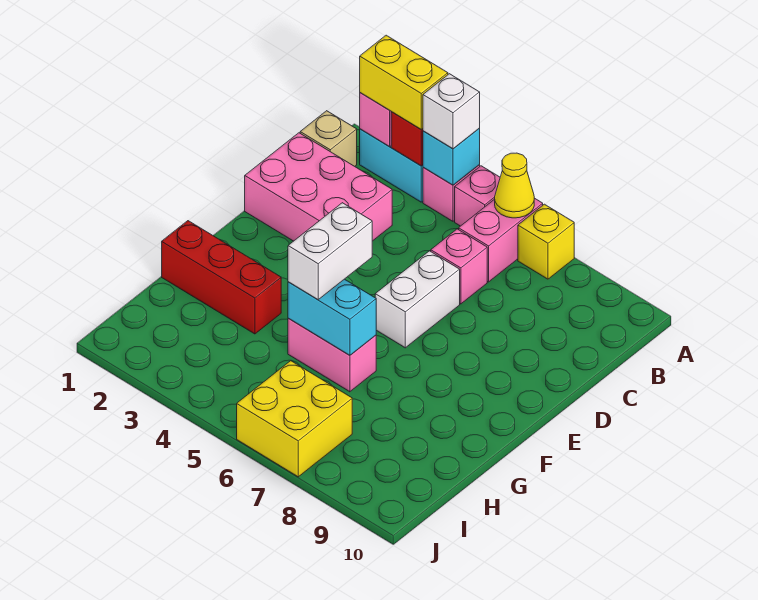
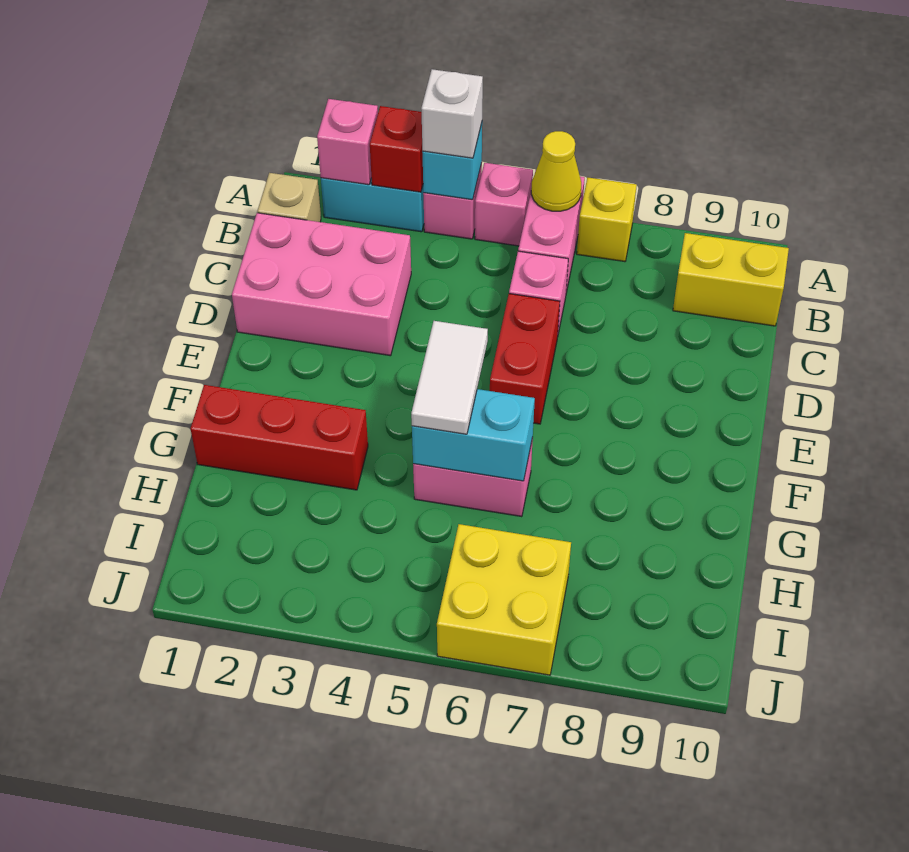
yellow brick A2:A3 level 3 -> yellow brick B9:B10 level 1
white brick D6:E6 level 1 -> red brick D6:E6 level 1
white brick F5:G5 level 3 -> white tile F5:G5 level 3

